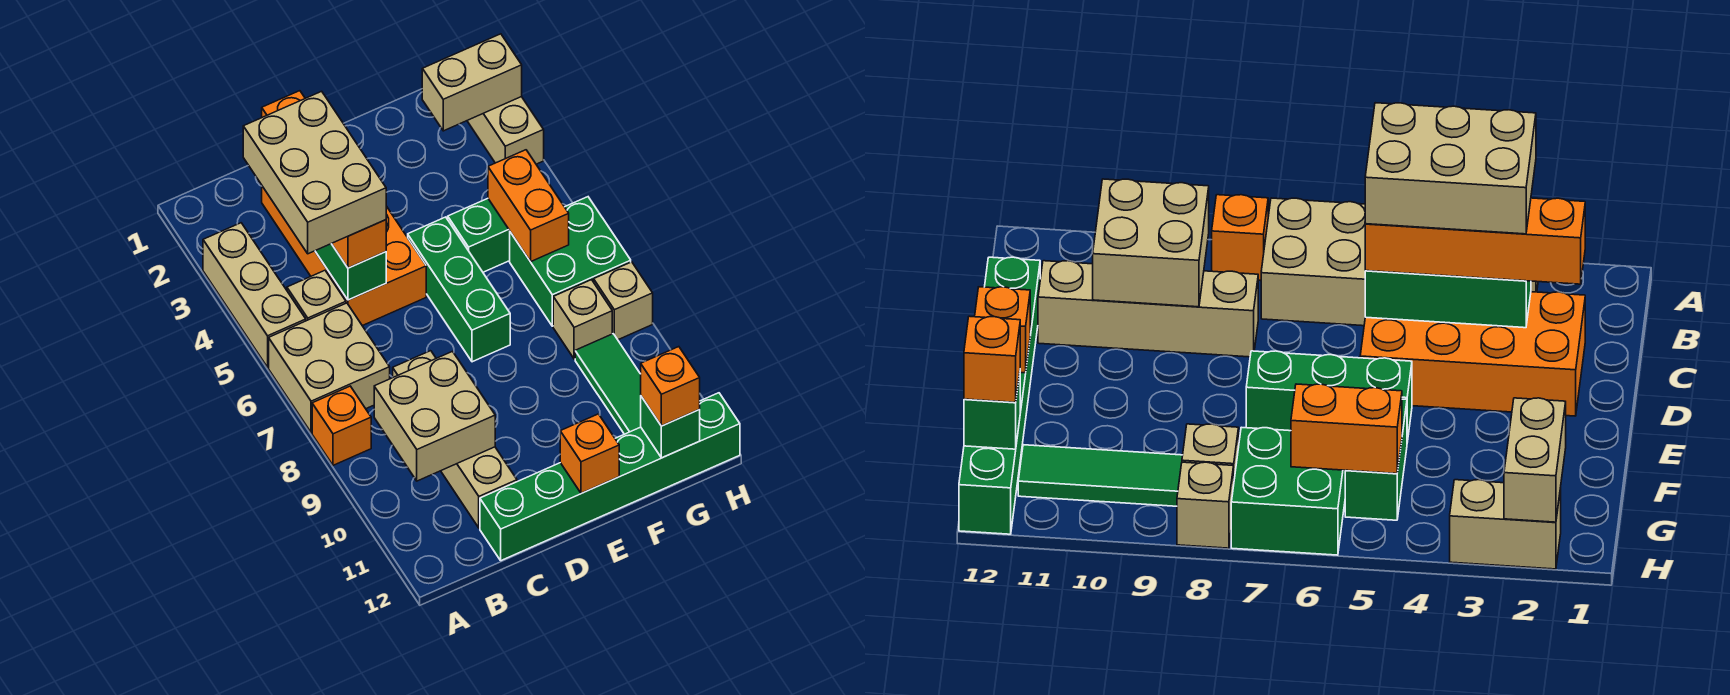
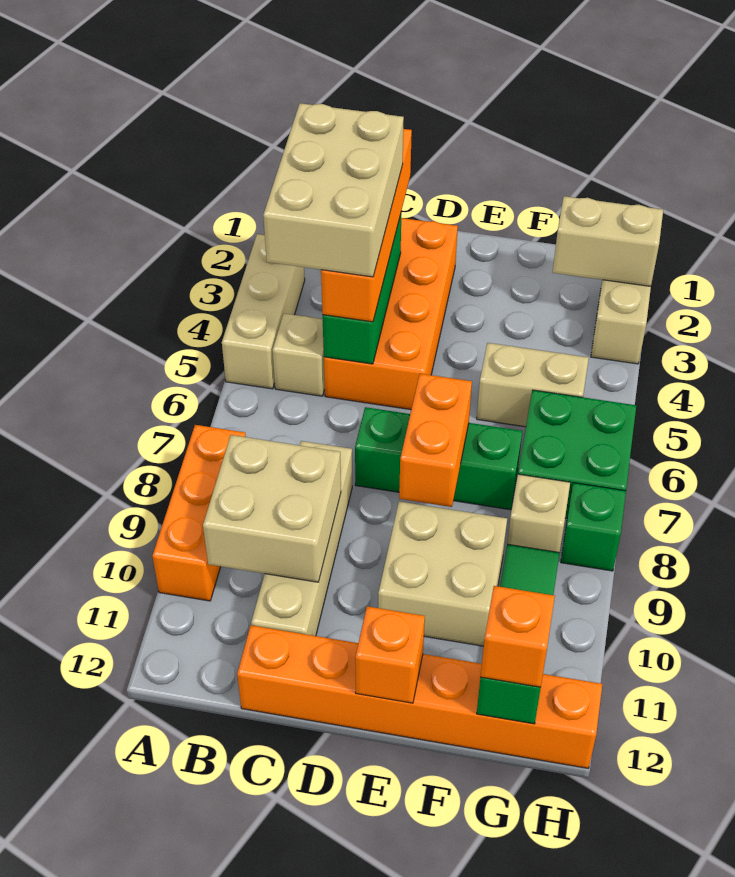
tan brick A6:B7 level 1 -> tan brick E9:F10 level 1
orange brick A8 level 1 -> orange brick A8:A10 level 1
green brick C12:H12 level 1 -> orange brick C12:H12 level 1
green brick E5:E7 level 1 -> green brick D7:F7 level 1
green brick F5:G5 level 1 -> tan brick F5:G5 level 1
orange brick G5:G6 level 2 -> orange brick E7:E8 level 2
tan brick H8 level 1 -> green brick H8 level 1

